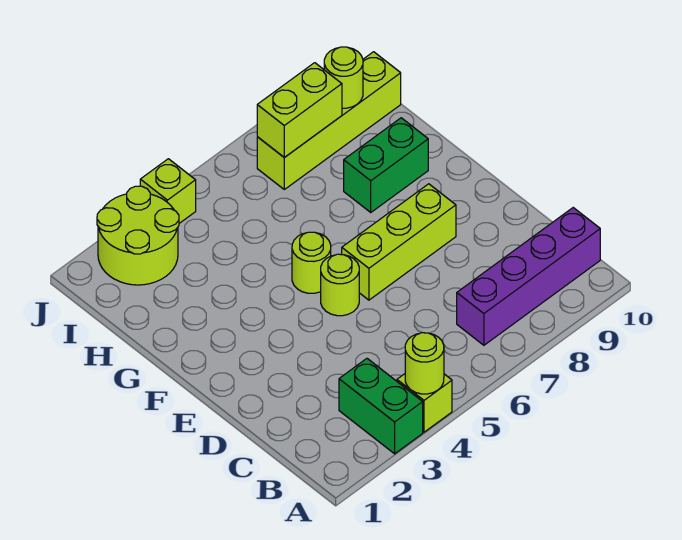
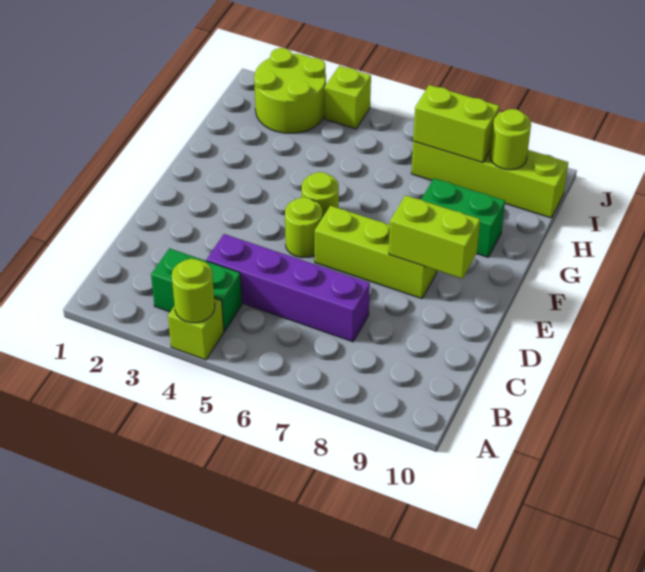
green brick A3:B3 level 1 -> green brick B3:B4 level 1
purple brick B7:B10 level 1 -> purple brick C4:C7 level 1
none -> lime brick E8:E9 level 2

